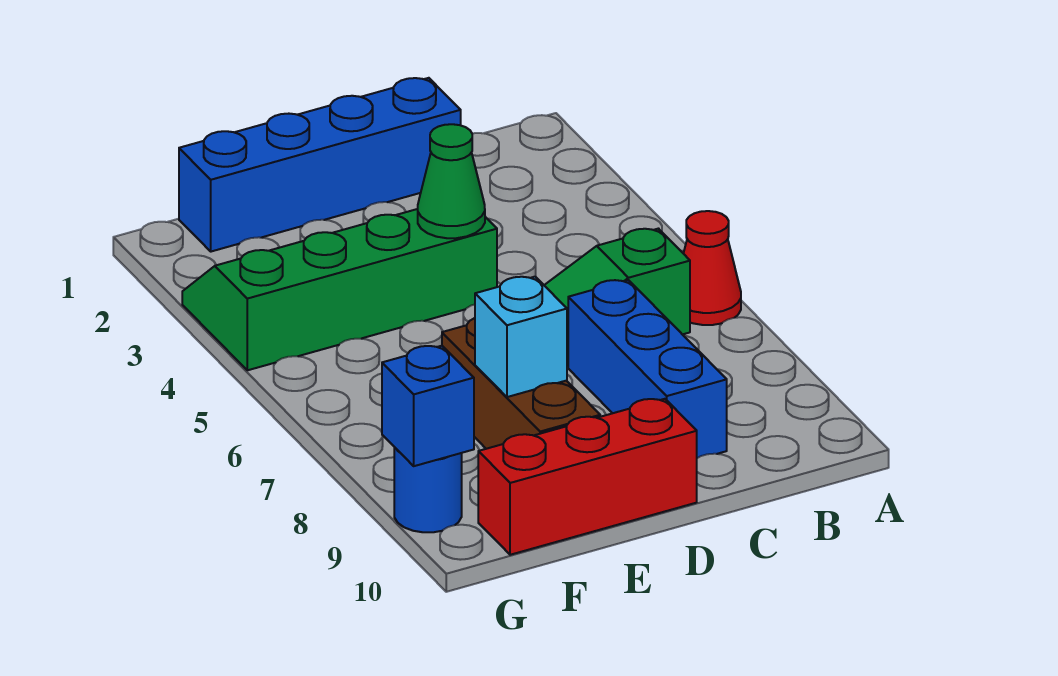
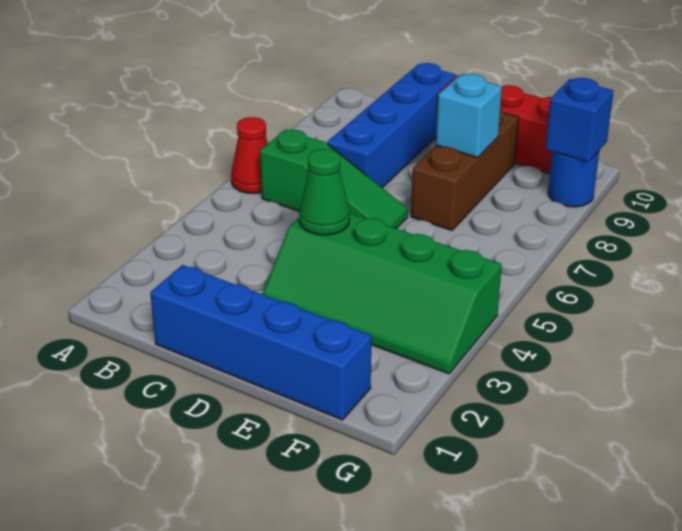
blue brick C7:C9 level 1 -> blue brick C7:C10 level 1

